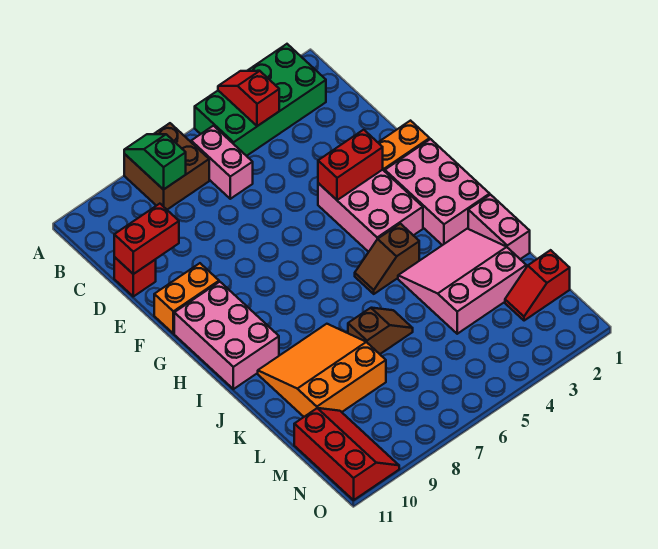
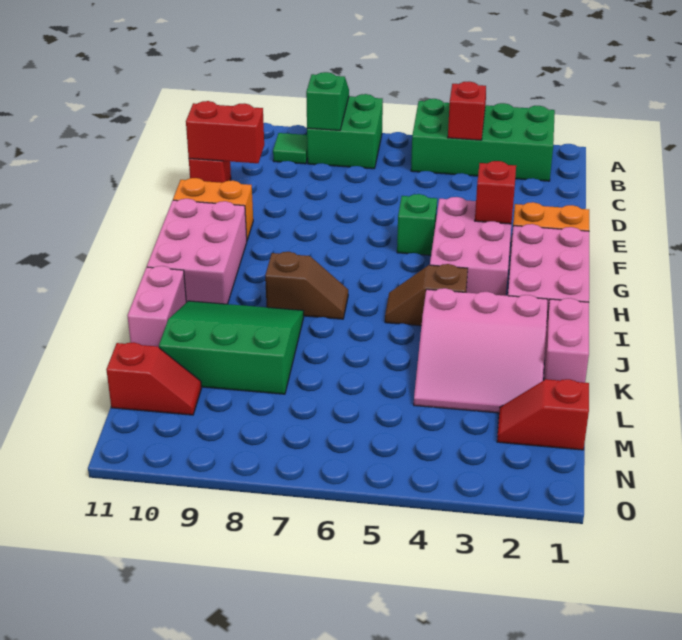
brown brick A7:B8 level 1 -> green brick A7:B8 level 1
pink brick B6:C6 level 1 -> pink brick J11:K11 level 1
none -> green tile B9 level 1
red brick F3:F4 level 2 -> red brick F3 level 2
none -> green brick F5 level 1
pink slope J2:L4 level 1 top L -> pink slope J2:L4 level 1 top J
orange slope J8:L10 level 1 top L -> green slope J8:L10 level 1 top L
brown slope K6:K7 level 1 top 7 -> brown slope I7:I8 level 1 top 8
red slope M10:O11 level 1 top 11 -> red slope M10:M11 level 1 top 11

